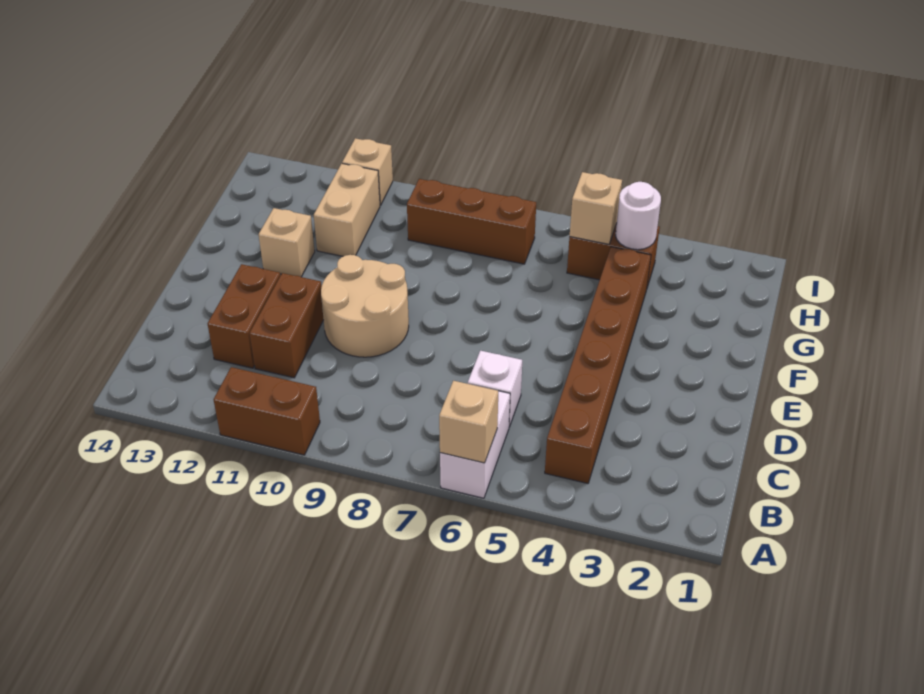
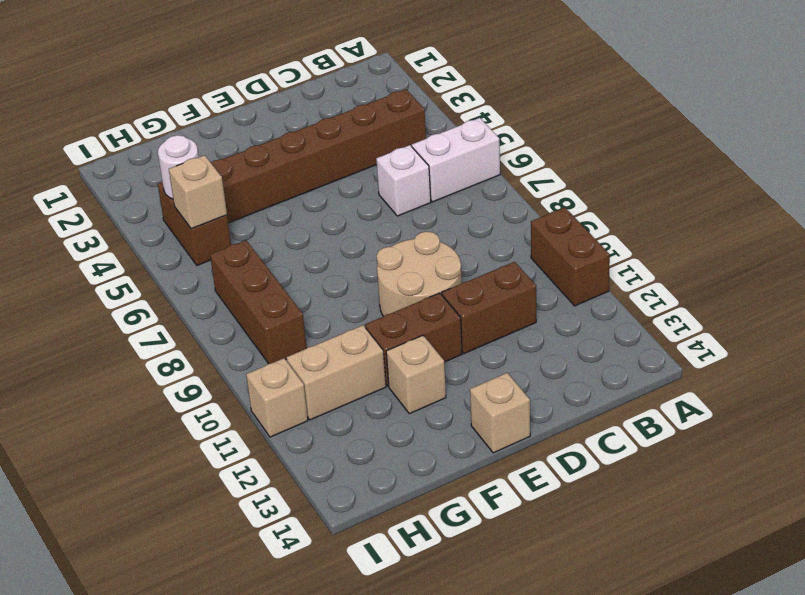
tan brick A6 level 2 -> tan brick E14 level 1
brown brick C12:D12 level 1 -> brown brick E11:F11 level 1

